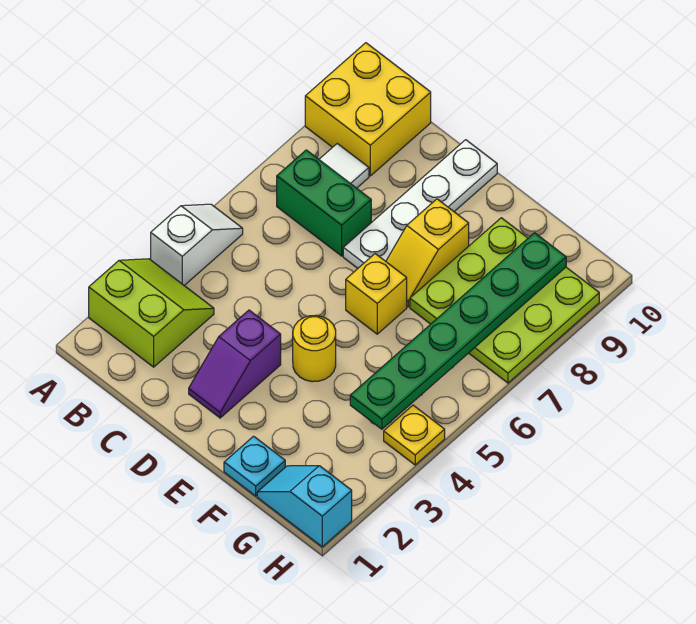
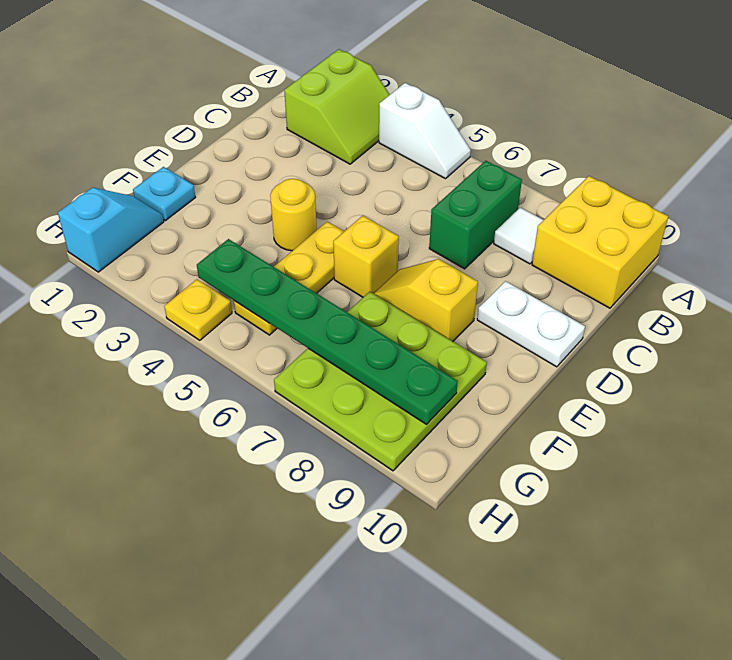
purple slope D2:D3 level 1 top 3 -> none
white plate D7:D10 level 1 -> white plate D9:D10 level 1
none -> yellow plate E5:G5 level 1

